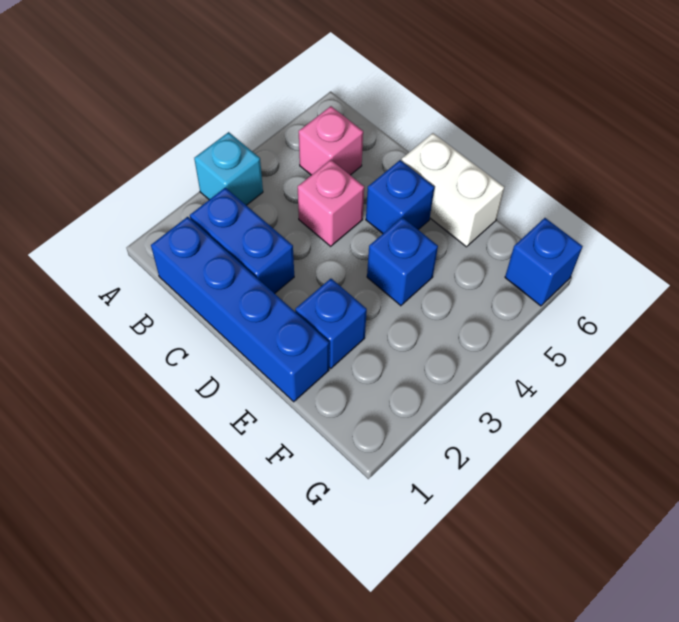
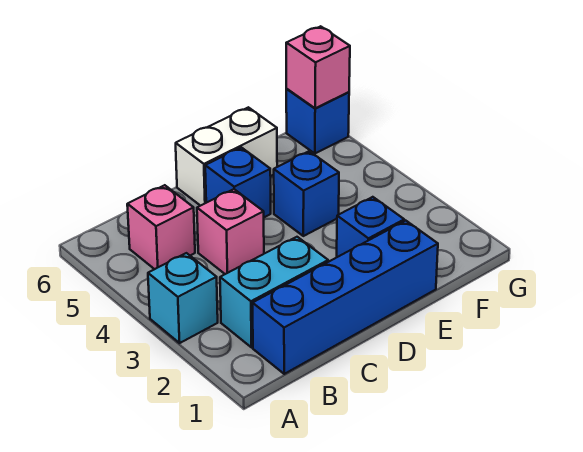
blue brick B2:C2 level 1 -> cyan brick B2:C2 level 1
none -> pink brick G6 level 2

